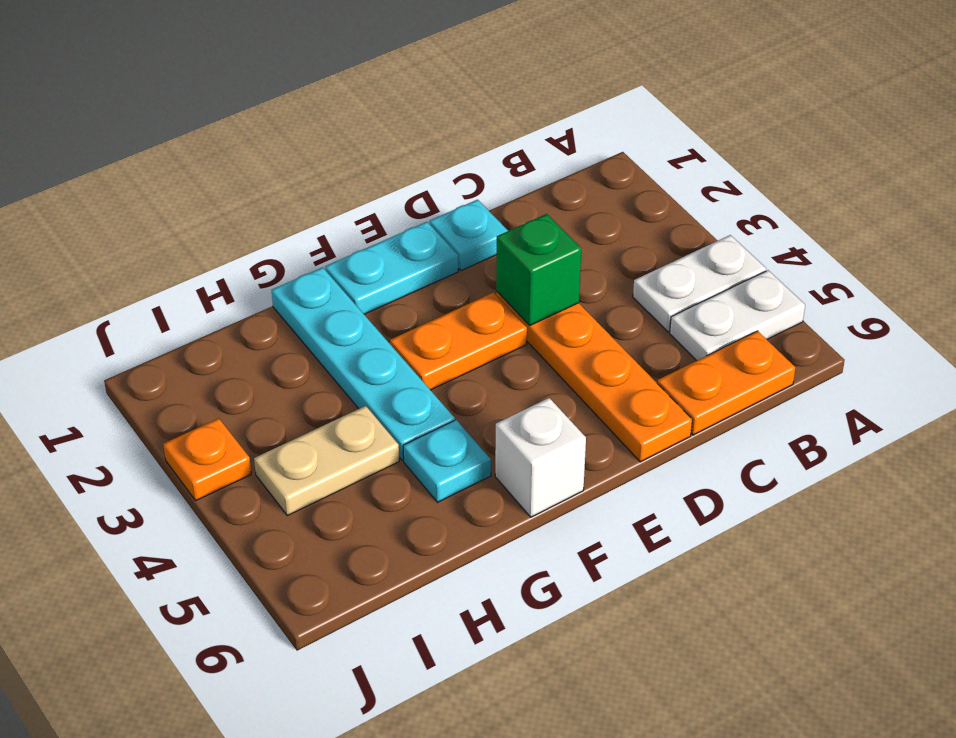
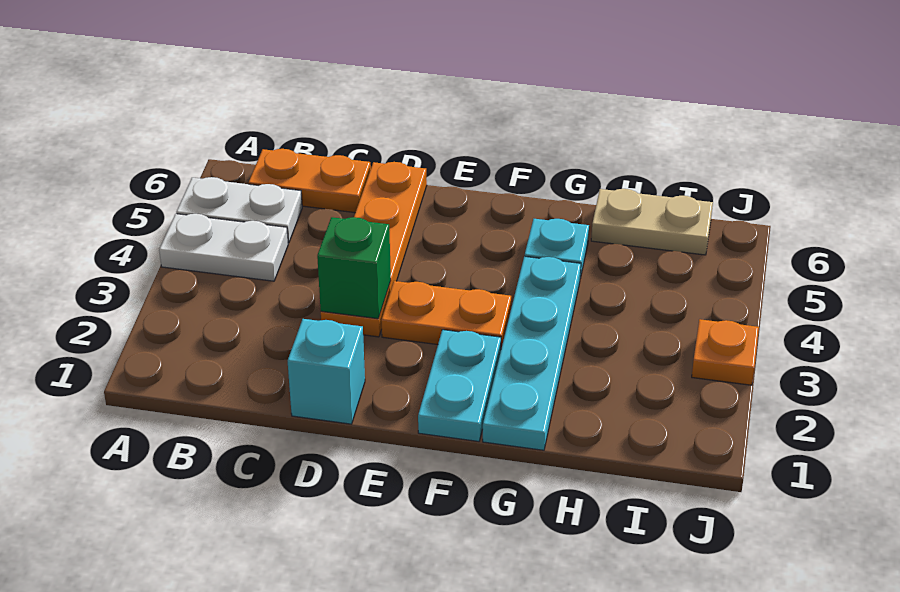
cyan plate D1 level 1 -> cyan brick D1 level 1
cyan plate E1:F1 level 1 -> cyan plate F1:F2 level 1
white brick F6 level 1 -> none
tan plate H4:I4 level 1 -> tan plate H6:I6 level 1

